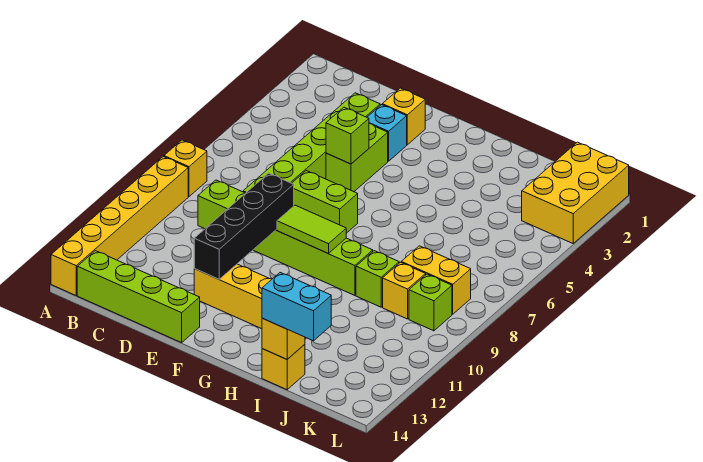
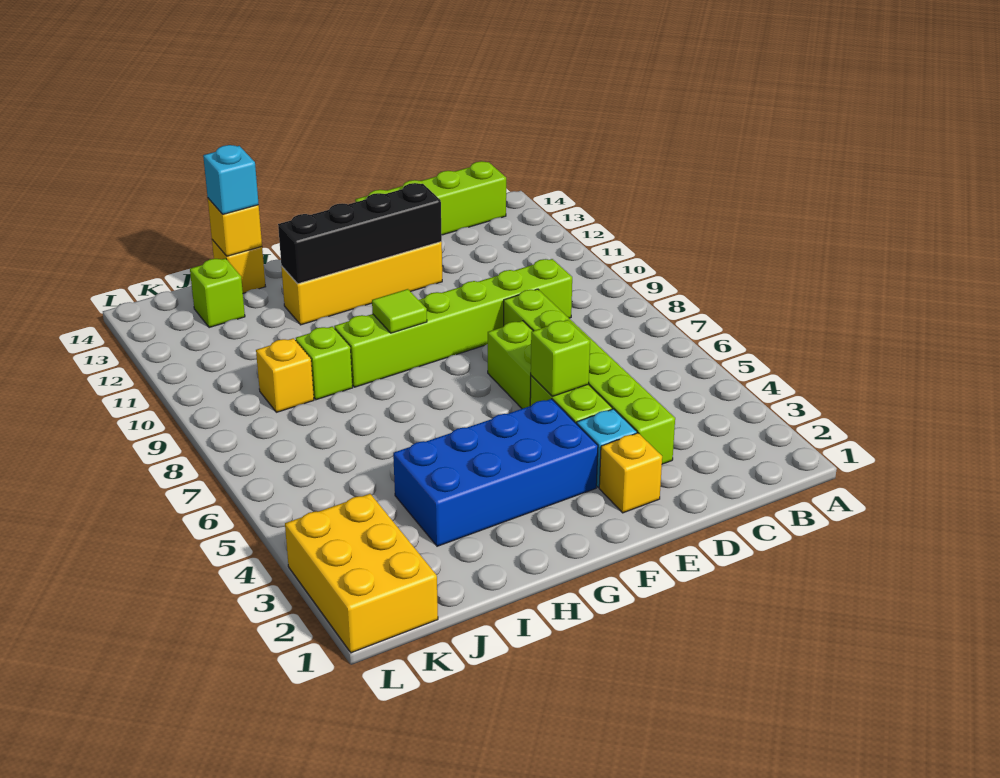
yellow brick A8 level 1 -> none
yellow brick A9:A14 level 1 -> none
lime brick E7:F7 level 1 -> lime brick E6:E7 level 1
black brick E9:E12 level 2 -> black brick E12:H12 level 2
none -> blue brick F3:I4 level 1
lime tile F9:G9 level 2 -> lime tile G9 level 2
cyan brick I14:J14 level 3 -> cyan brick I14 level 3
yellow brick J8:K8 level 1 -> none
lime brick K9 level 1 -> lime brick J13 level 1

